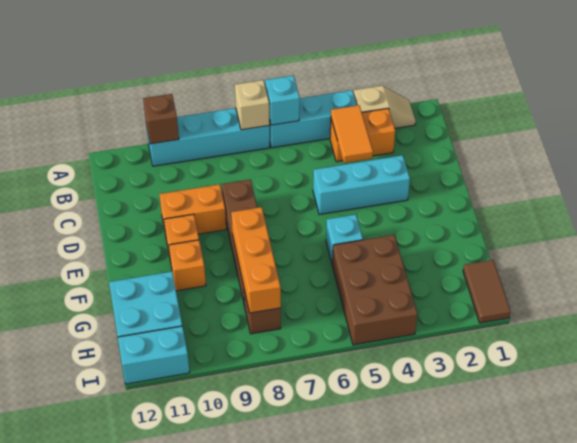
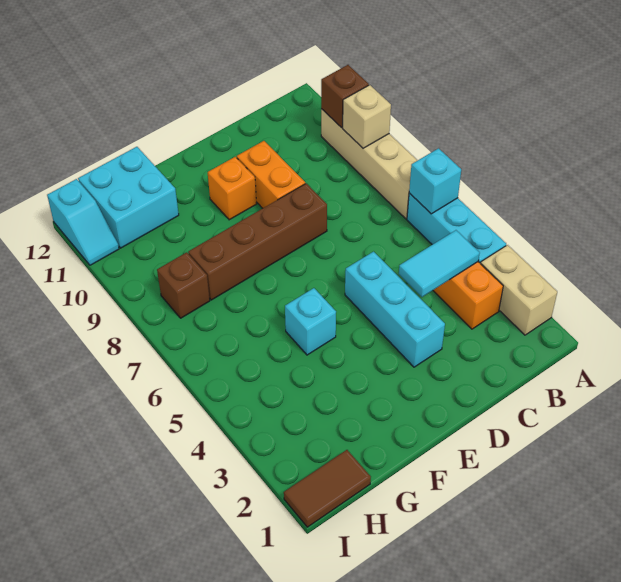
tan slope A2:A3 level 1 top 3 -> tan brick A2:A3 level 1
cyan brick A7:A10 level 1 -> tan brick A7:A10 level 1
tan brick A7 level 2 -> tan brick A9 level 2
orange tile B4:C4 level 2 -> cyan tile B4:C4 level 2
orange brick F8:H8 level 2 -> none
orange brick F10 level 1 -> none
brown brick G4:I5 level 1 -> none
cyan brick I11:I12 level 1 -> cyan slope I11:I12 level 1 top 12

